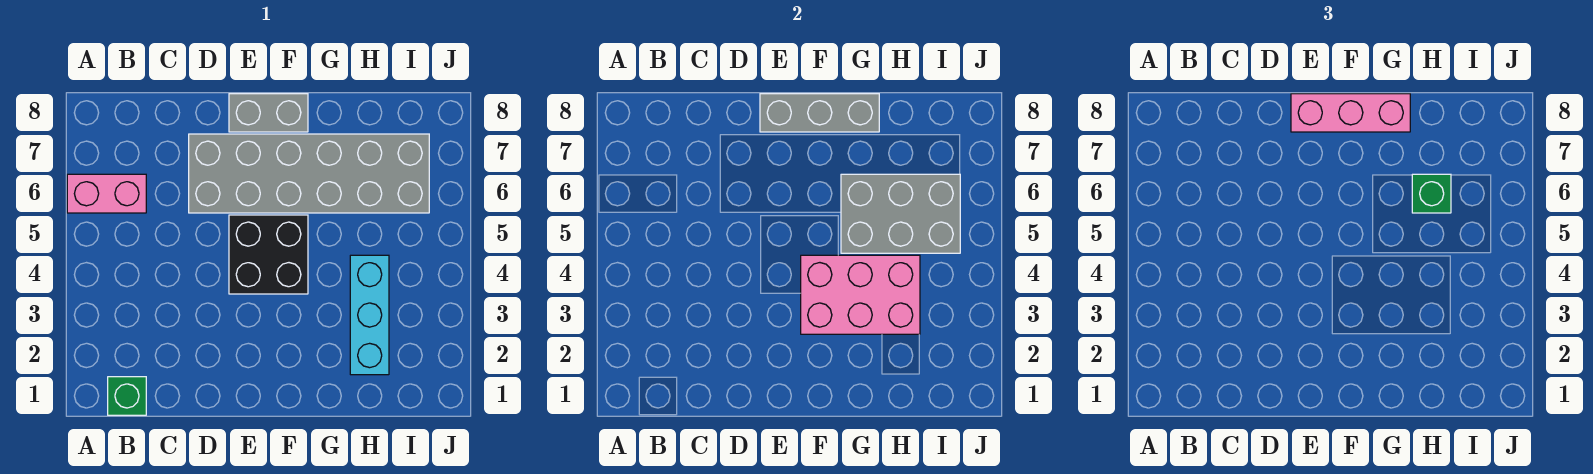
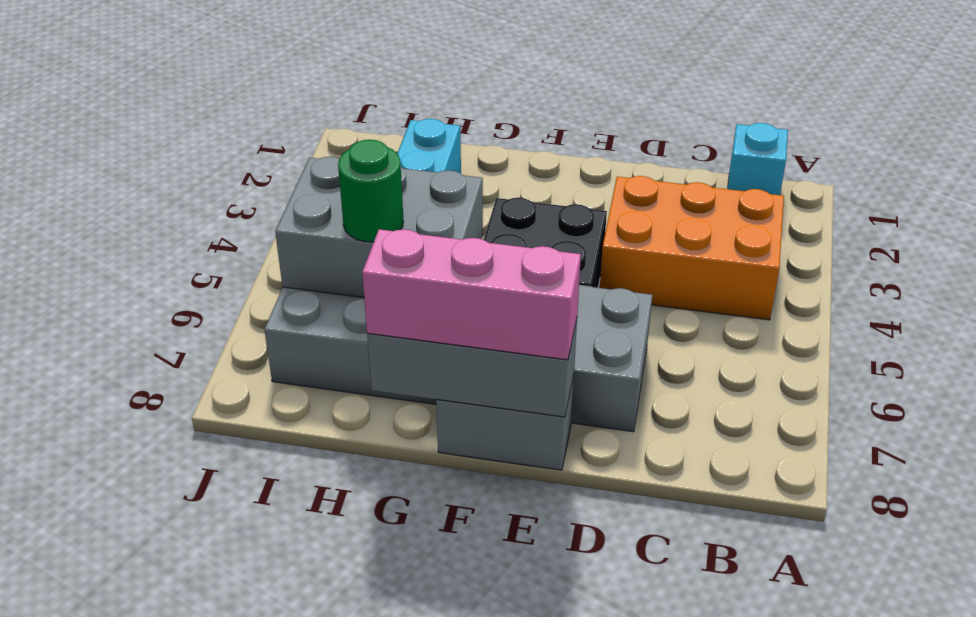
pink brick A6:B6 level 1 -> none
green brick B1 level 1 -> cyan brick B1 level 1
none -> orange brick B3:D4 level 1
pink brick F3:H4 level 2 -> none
green brick H6 level 3 -> green round brick H6 level 3

